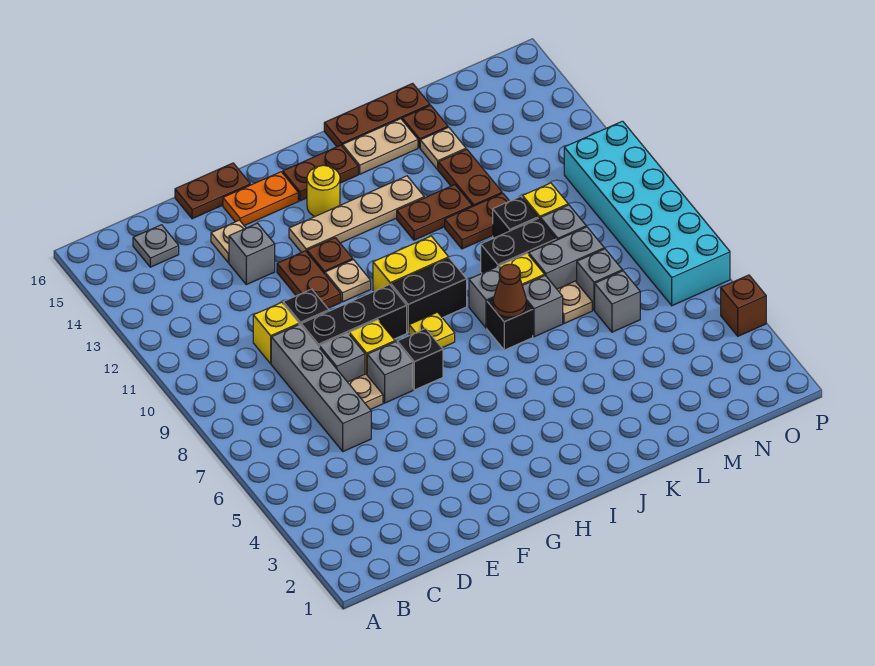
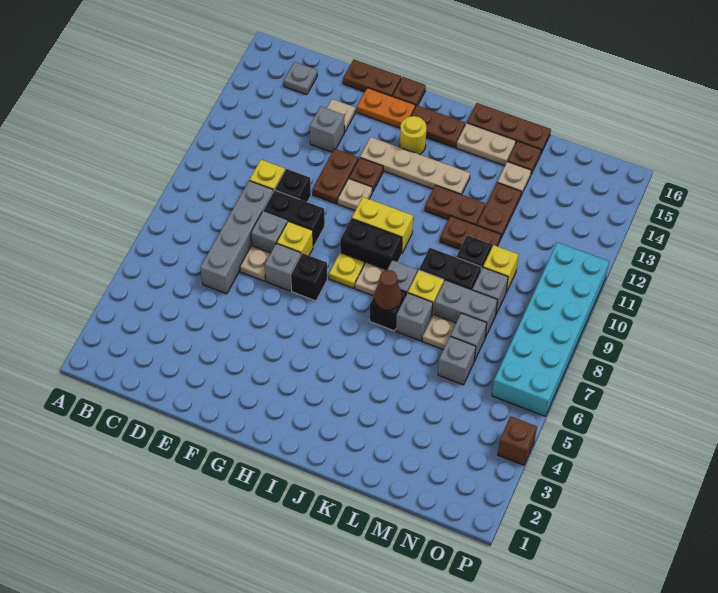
black brick E9:G9 level 1 -> black brick E9:F9 level 1
none -> brown plate G16 level 1
none -> tan plate I8 level 1

